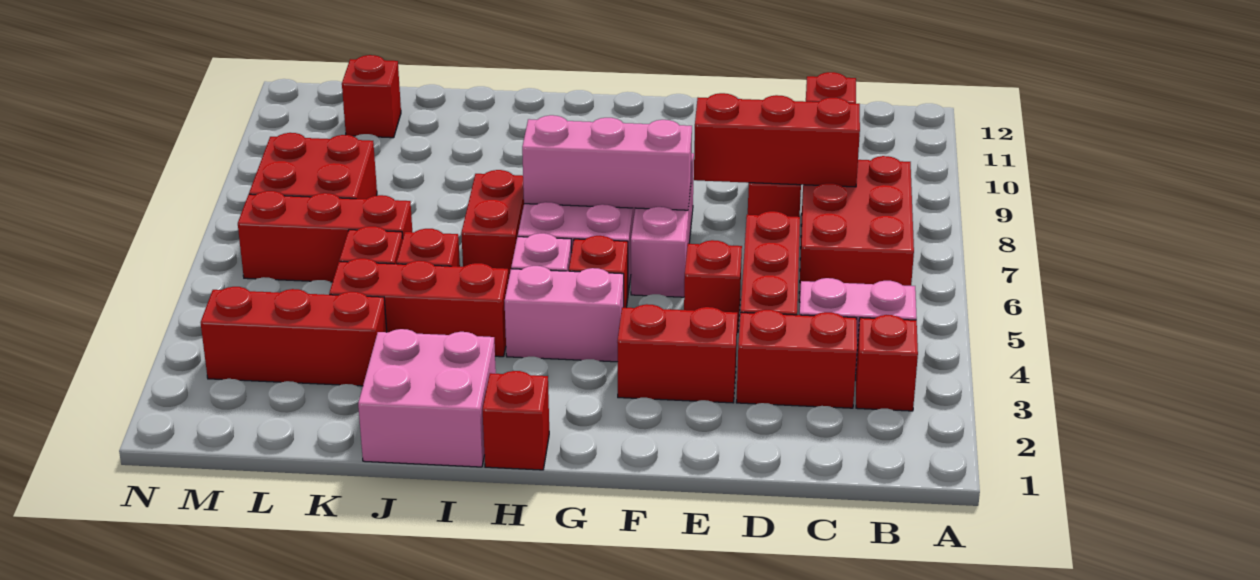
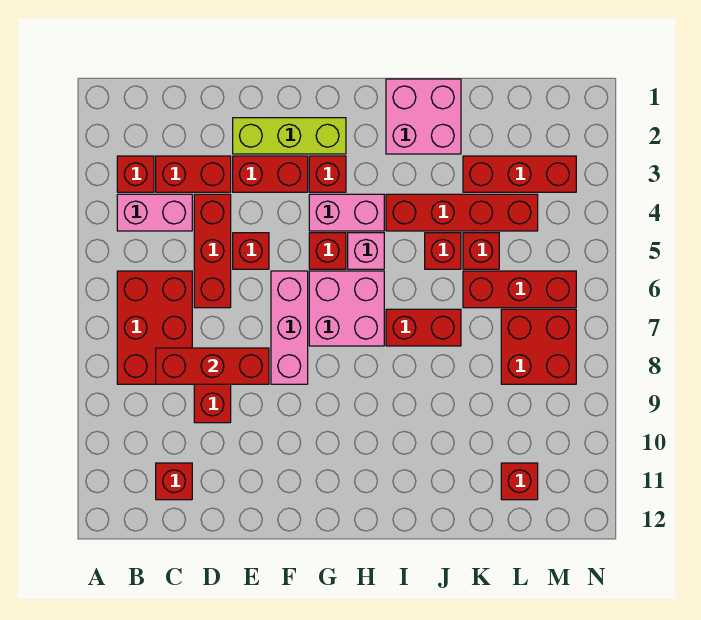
none -> lime brick E2:G2 level 1
pink brick F7:H7 level 2 -> none
red brick H1 level 1 -> red brick G3 level 1
red brick I4:K4 level 1 -> red brick I4:L4 level 1
red brick I6:I7 level 1 -> red brick I7:J7 level 1

